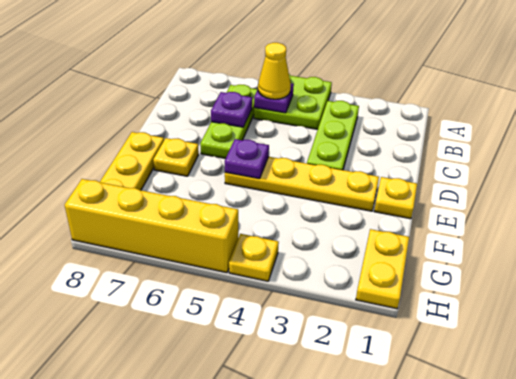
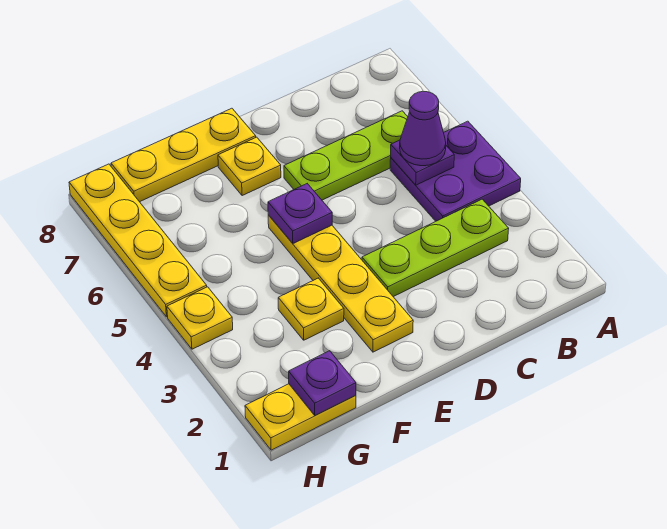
lime plate A4:B5 level 1 -> purple plate A4:B5 level 1
yellow cone B5 level 3 -> purple cone B5 level 3
purple plate C6 level 2 -> purple plate G1 level 2
yellow plate E1 level 1 -> yellow plate F3 level 1
yellow brick H5:H8 level 1 -> yellow plate H5:H8 level 1

